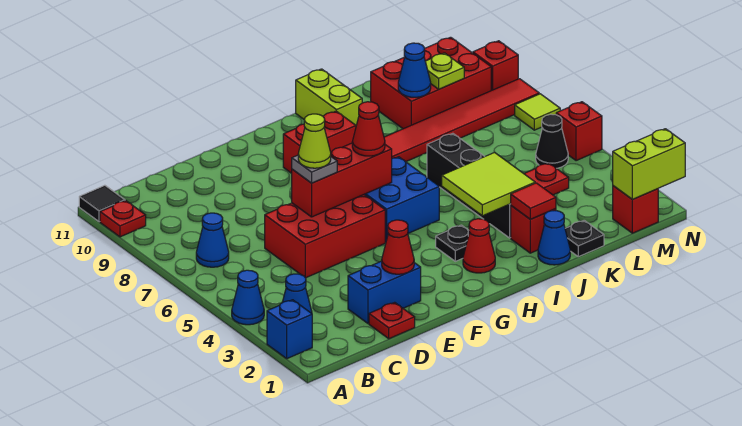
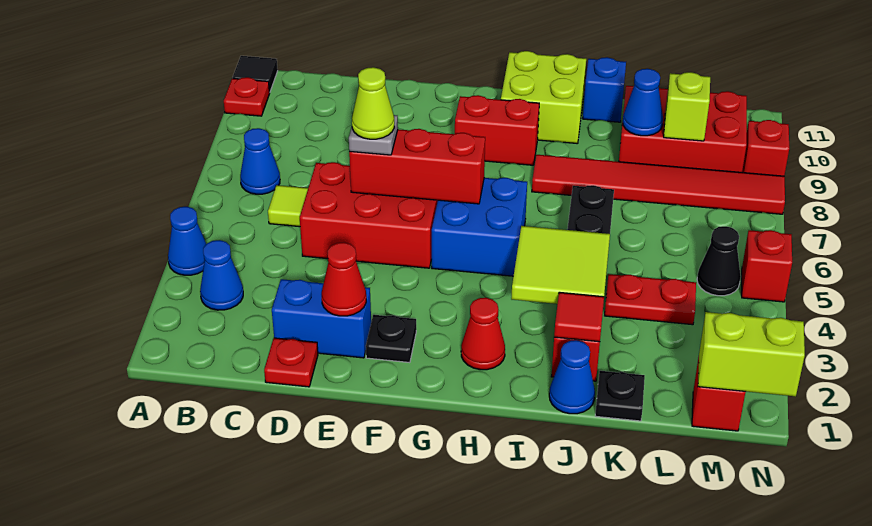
blue brick A2 level 1 -> blue brick J11 level 1
red cone G6 level 3 -> none
black plate H3 level 1 -> black plate F2 level 1
lime brick I10:I11 level 1 -> lime brick H10:I11 level 1
lime plate L9 level 2 -> lime brick L9 level 2
lime tile N7 level 1 -> lime tile C6 level 1

